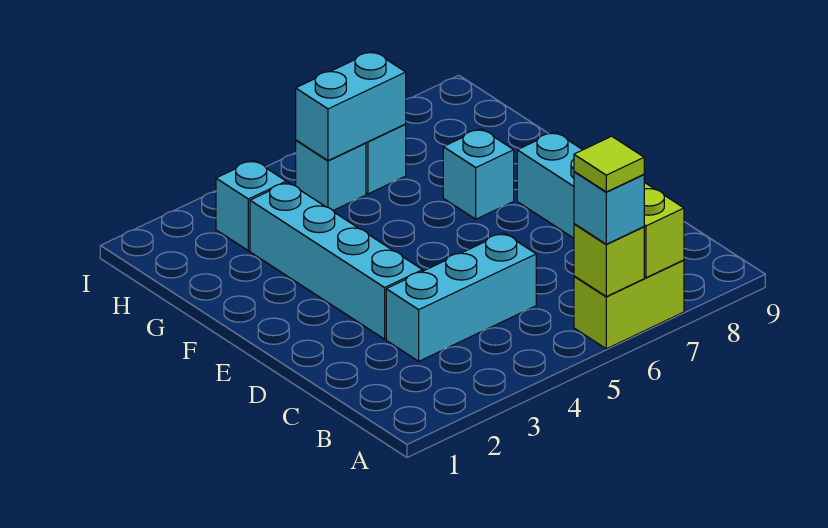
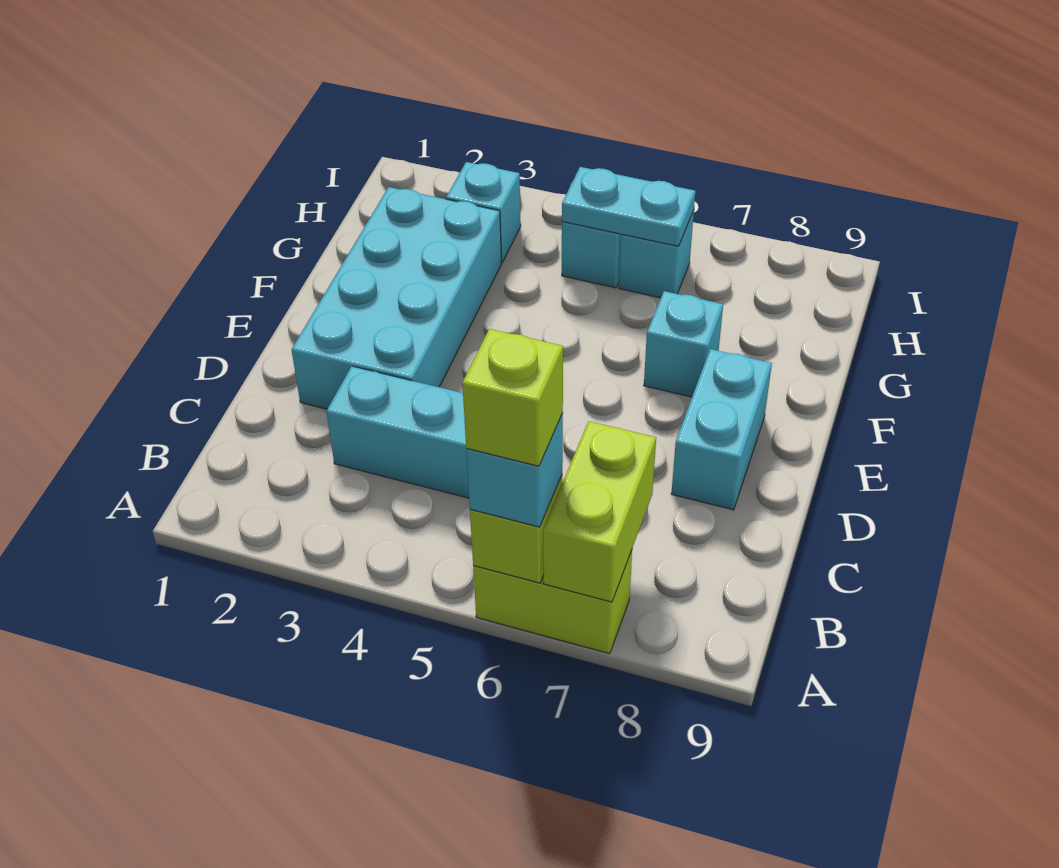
lime tile A6 level 4 -> lime brick A6 level 4
cyan brick D3:G3 level 1 -> cyan brick D2:G3 level 1
cyan brick H5:H6 level 2 -> cyan plate H5:H6 level 2

